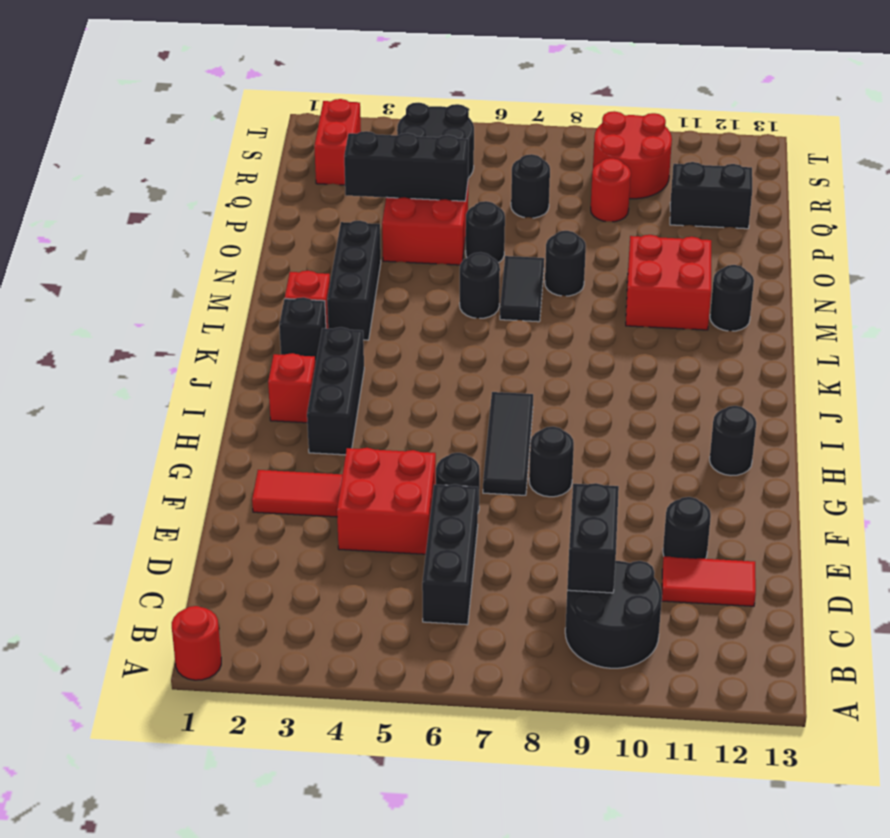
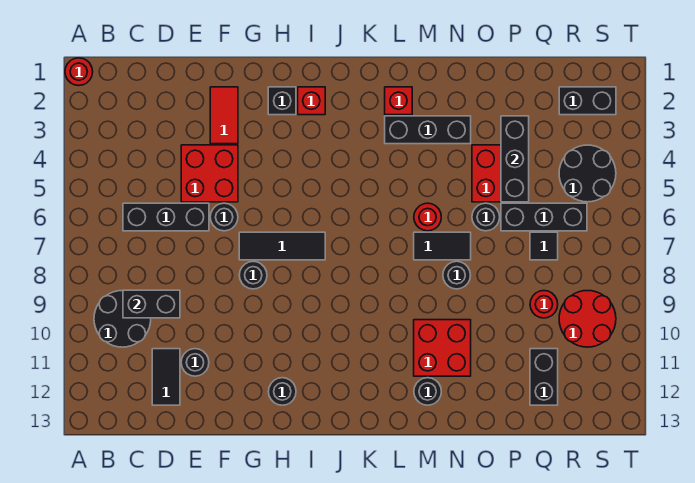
red tile D11:D12 level 1 -> black tile D11:D12 level 1
black brick H3:J3 level 1 -> black brick P6:R6 level 1
black brick K2 level 1 -> black brick H2 level 1
black round brick M6 level 1 -> red round brick M6 level 1
black round brick Q7 level 1 -> black tile Q7 level 1
red brick R2:S2 level 1 -> black brick R2:S2 level 1

